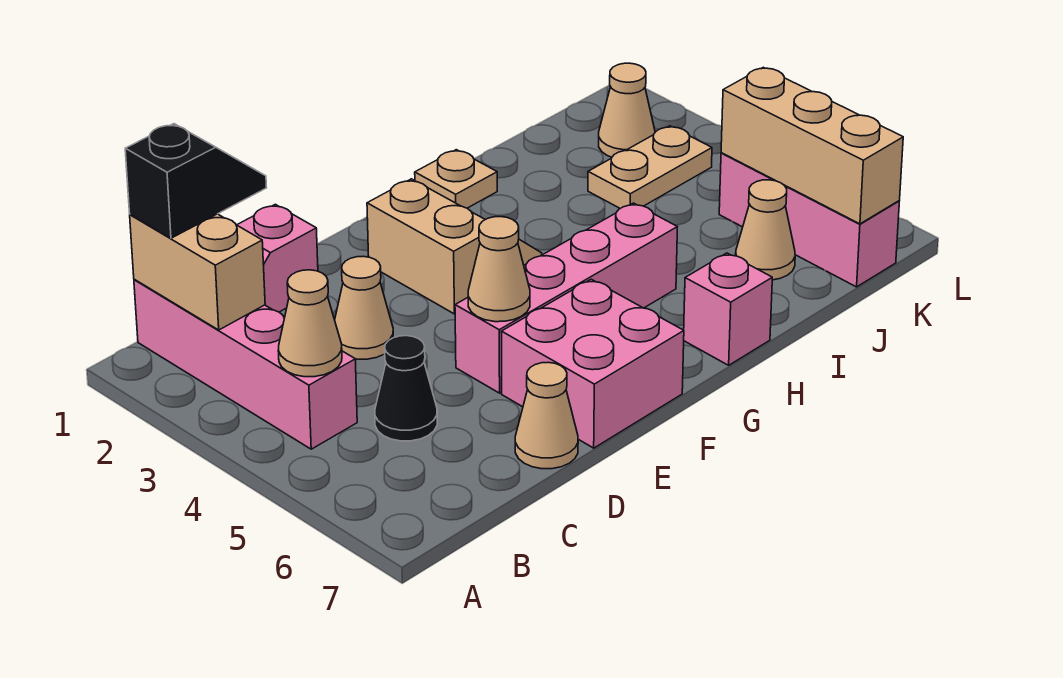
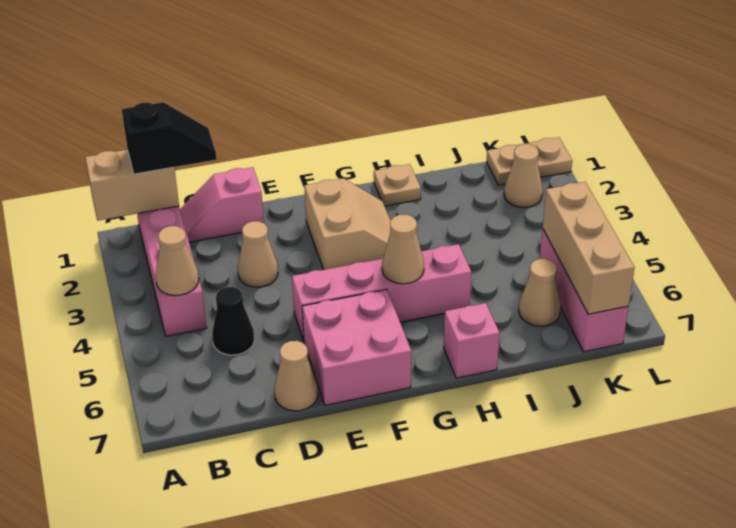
tan brick B1:B2 level 2 -> tan brick A1:B1 level 2
tan cone E5 level 2 -> tan cone G5 level 2
tan plate J3:K3 level 1 -> tan plate K1:L1 level 1

